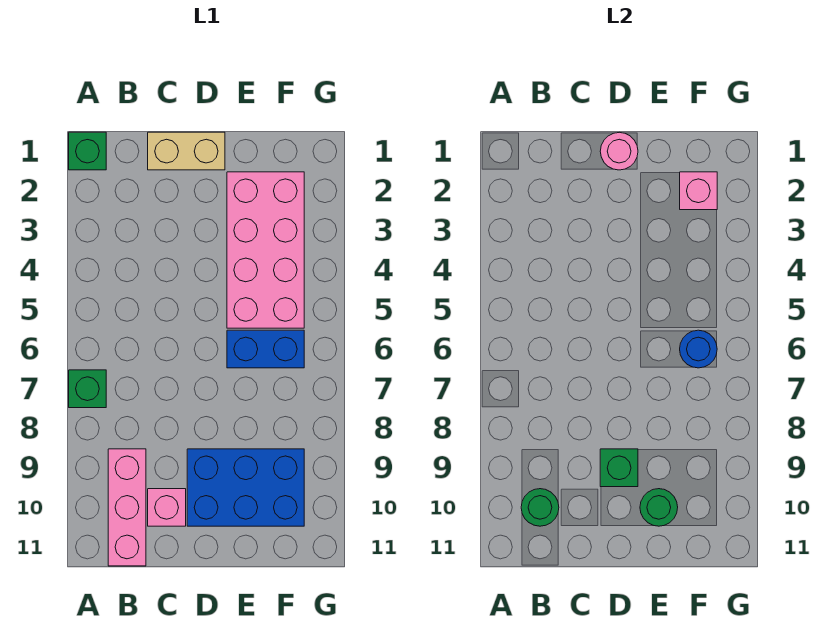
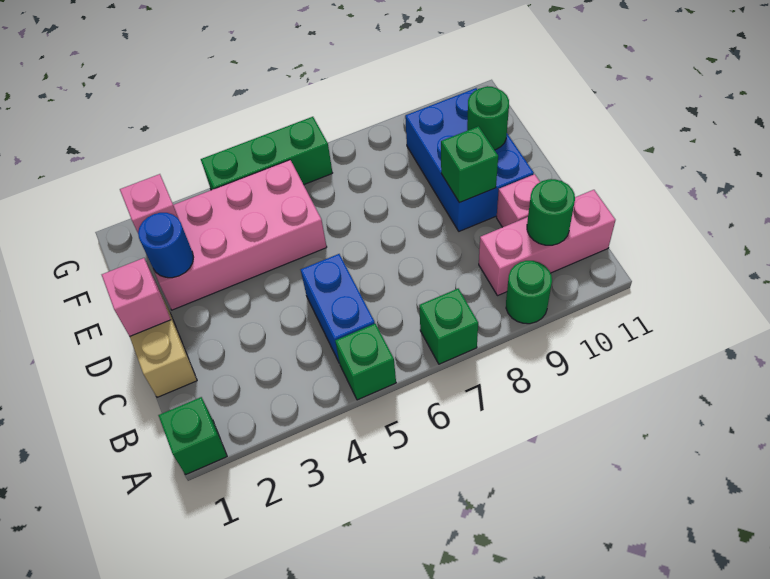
none -> green brick A5 level 1
none -> green round brick A9 level 1
pink round brick D1 level 2 -> pink brick D1 level 2
blue brick E6:F6 level 1 -> blue brick B5:C5 level 1
blue round brick F6 level 2 -> blue round brick E2 level 2
none -> green brick G4:G6 level 1

